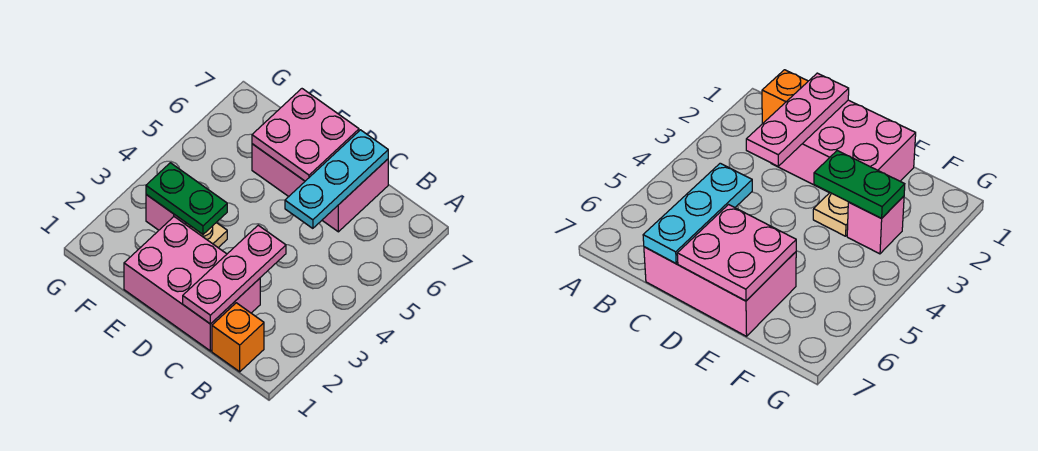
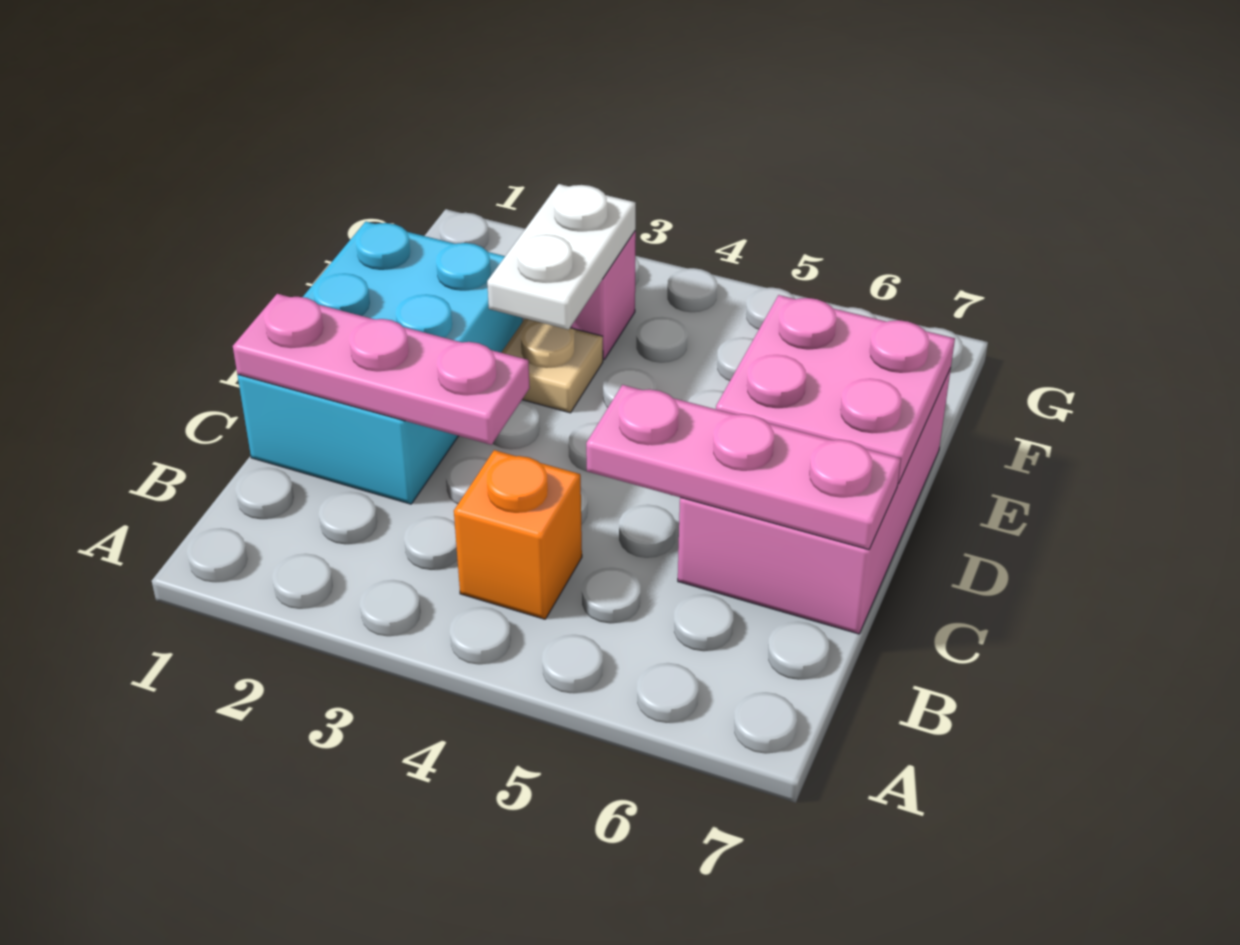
orange brick B1 level 1 -> orange brick B4 level 1
pink brick C1:E2 level 1 -> cyan brick C1:E2 level 1
cyan plate C5:C7 level 2 -> pink plate C5:C7 level 2
green plate E3:F3 level 2 -> white plate E3:F3 level 2

